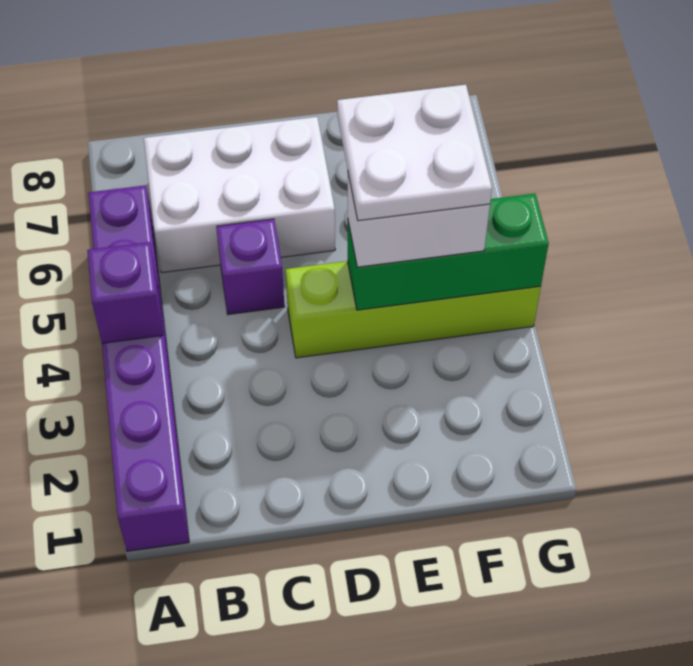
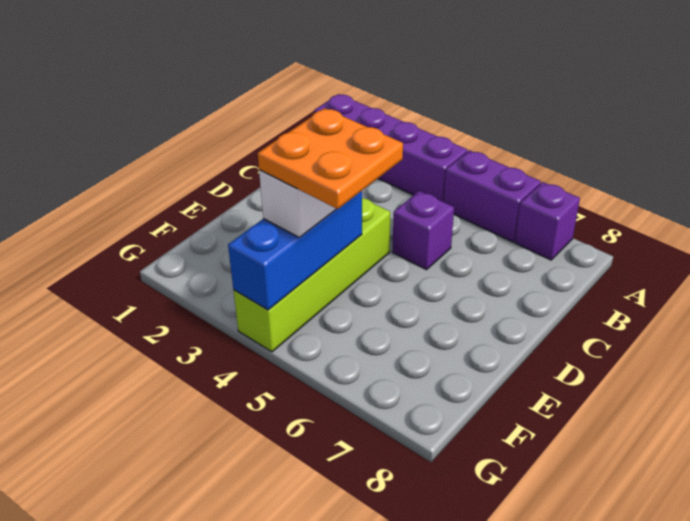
purple brick A4 level 2 -> purple brick A7 level 1
white brick B6:D7 level 1 -> none
green brick E4:G4 level 2 -> blue brick E4:G4 level 2
white plate E4:F5 level 4 -> orange plate E4:F5 level 4

